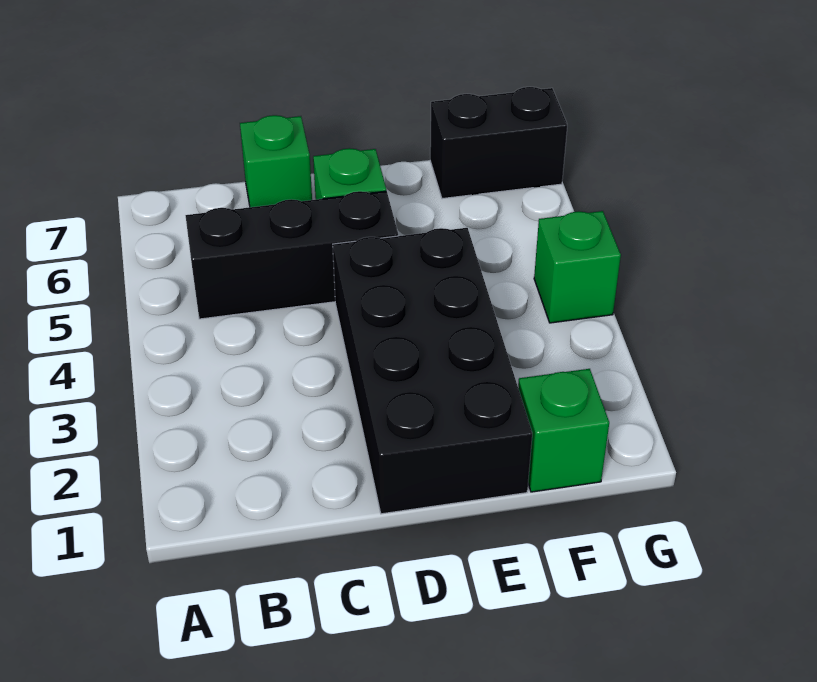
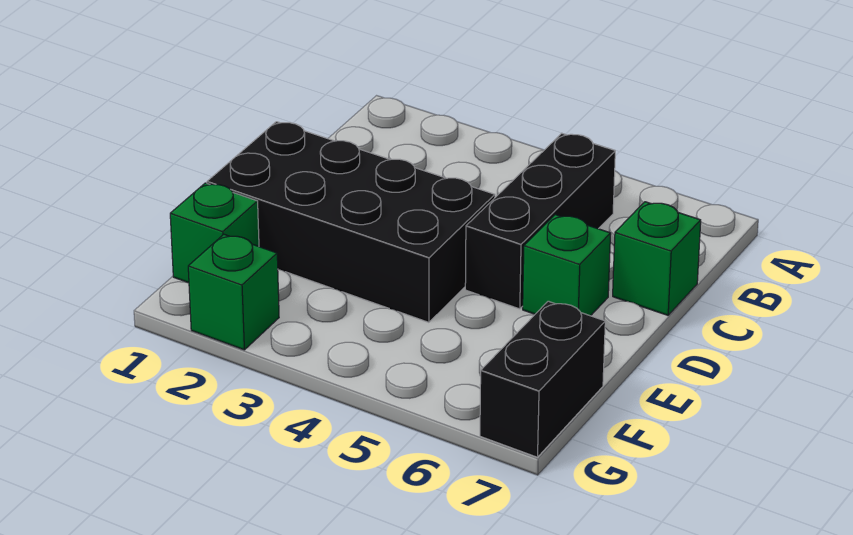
green brick G4 level 1 -> green brick G2 level 1

